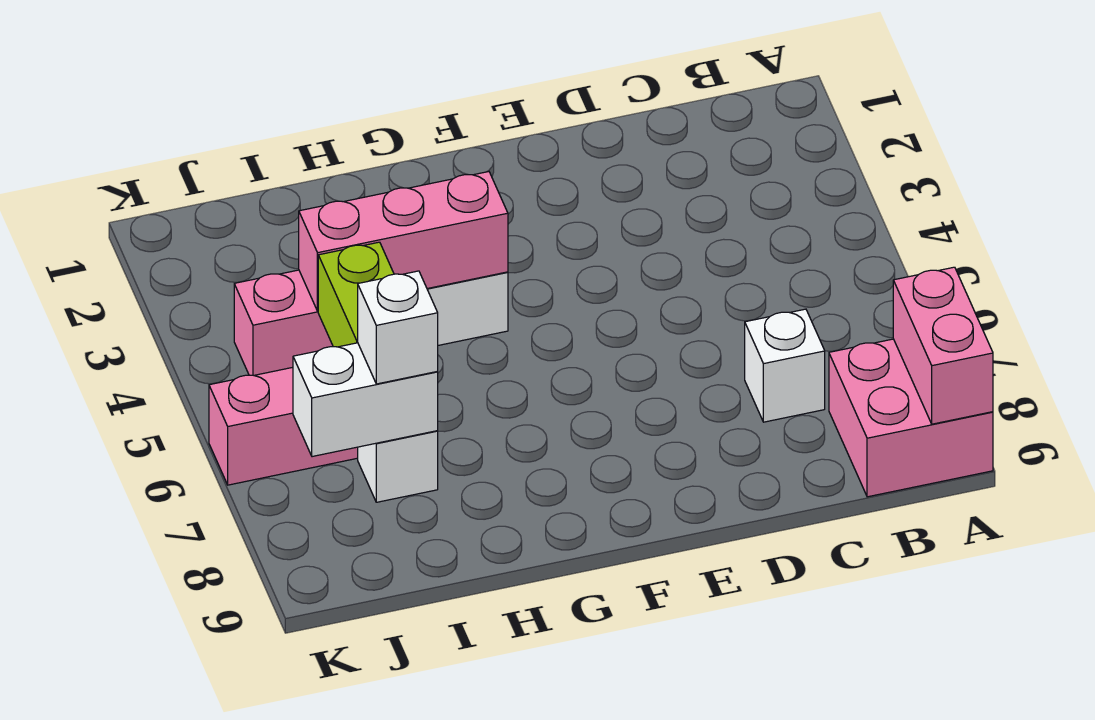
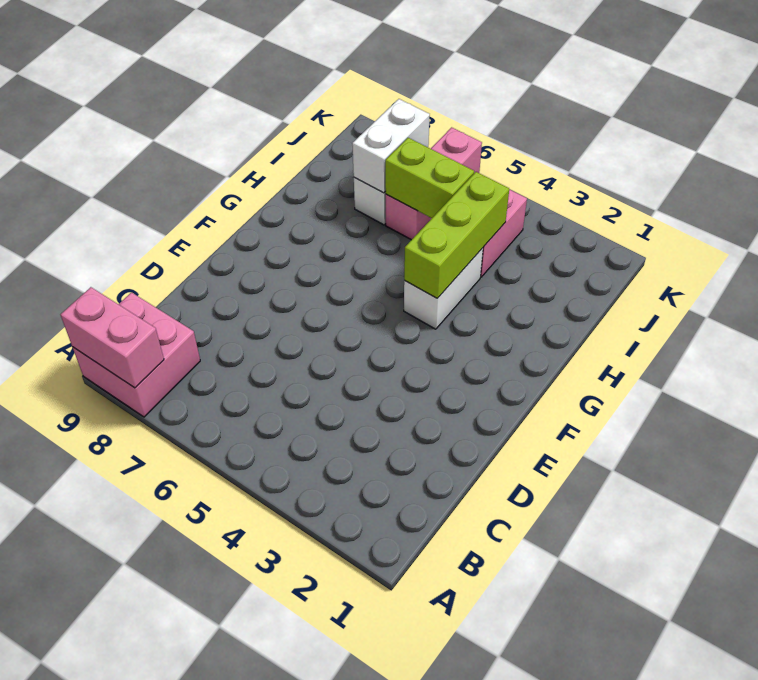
white brick C7 level 1 -> none
pink brick G4:I4 level 2 -> lime brick G4:I4 level 2
white brick I7 level 3 -> none

